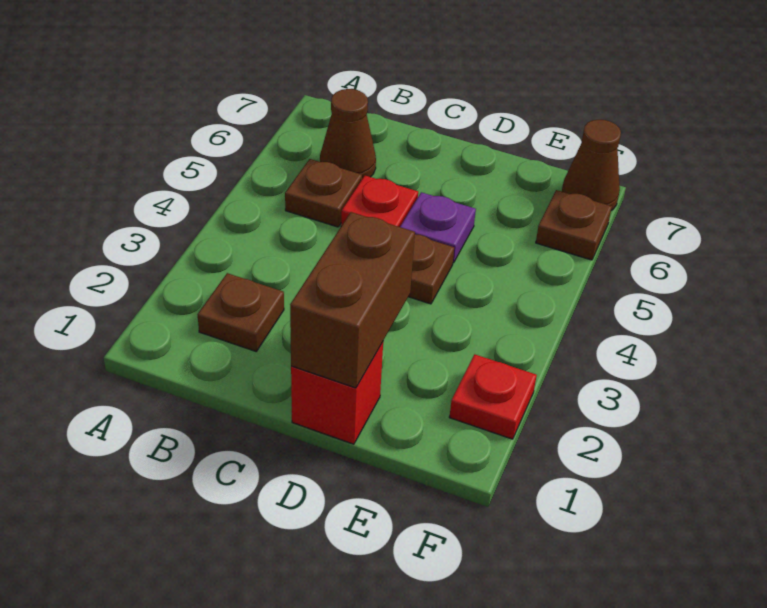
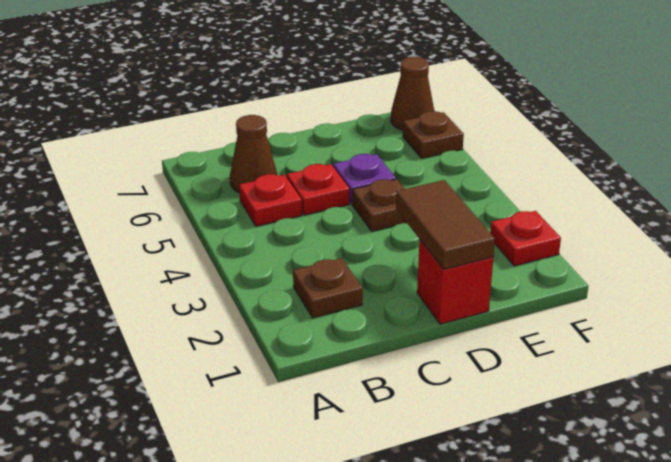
brown plate B5 level 1 -> red plate B5 level 1
brown brick D1:D2 level 2 -> brown tile D1:D2 level 2

